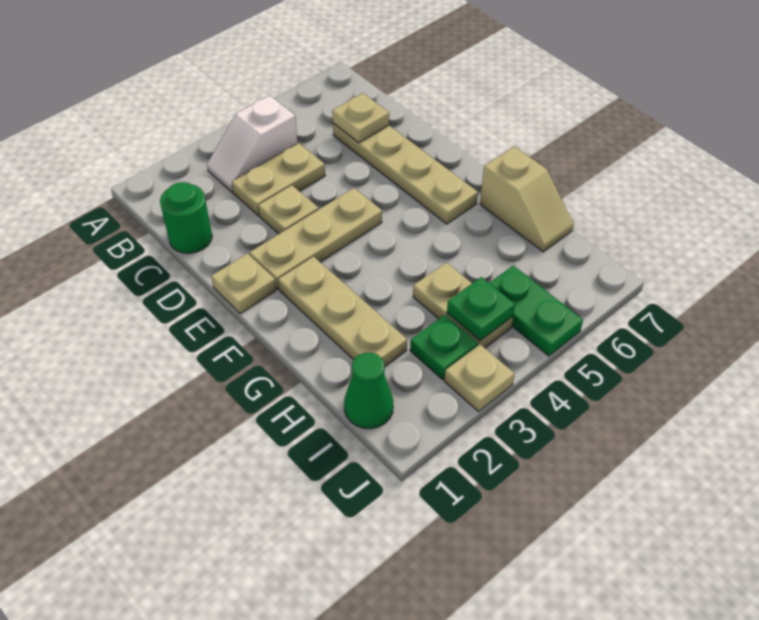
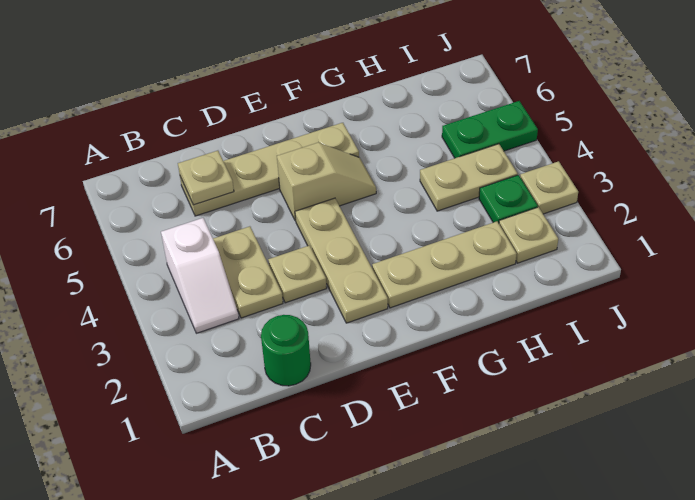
tan plate E1 level 1 -> tan plate I2 level 1
tan slope G7:H7 level 1 top G -> tan slope E5:F5 level 1 top E
green cone I1 level 1 -> none
green plate I4 level 2 -> none

